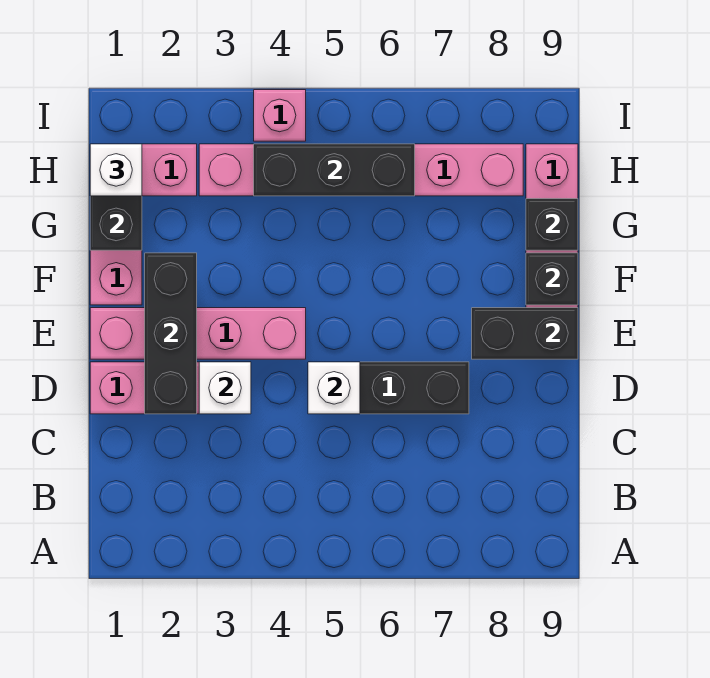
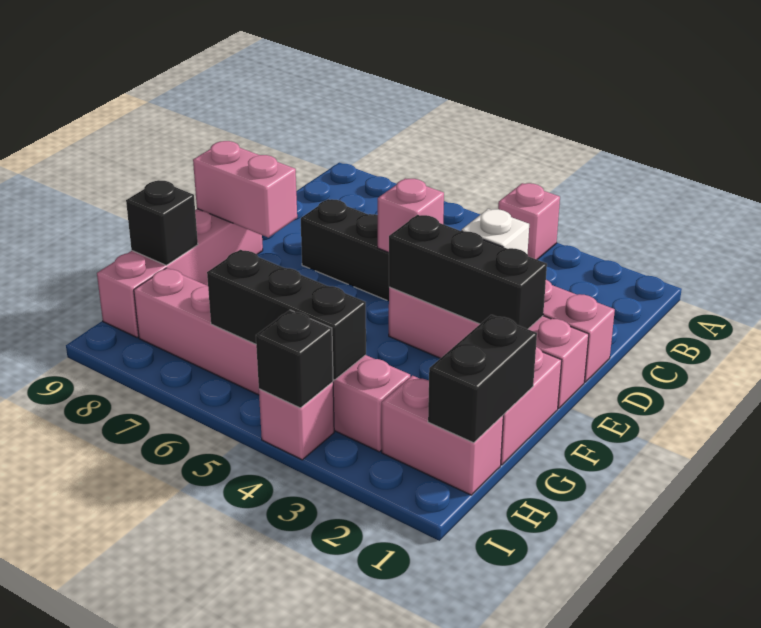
none -> pink brick A4 level 1
black brick D2:F2 level 2 -> black brick E2:E4 level 2
white brick D5 level 2 -> pink brick D5 level 2
black brick E8:E9 level 2 -> pink brick E8:E9 level 2
black brick F9 level 2 -> black brick I4 level 2
white brick H1 level 3 -> none

